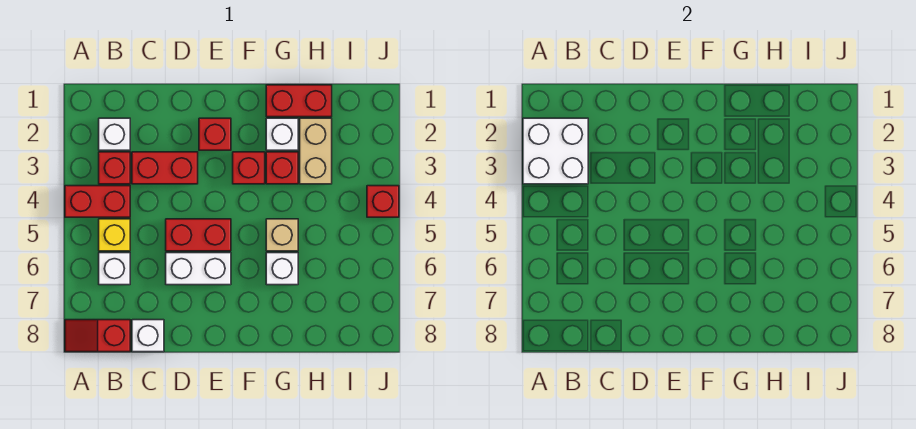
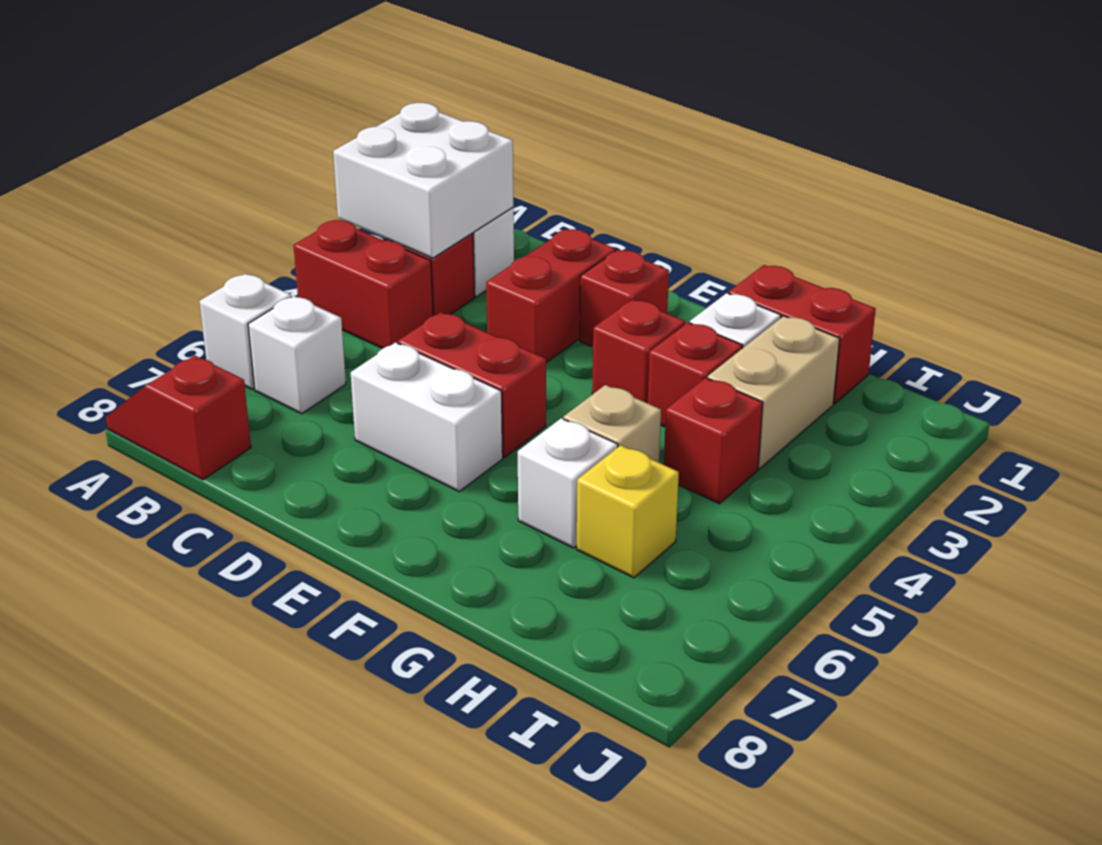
yellow brick B5 level 1 -> yellow brick H6 level 1
red brick C3:D3 level 1 -> red brick D2:D3 level 1
white brick C8 level 1 -> white brick A6 level 1
red brick J4 level 1 -> red brick H4 level 1

